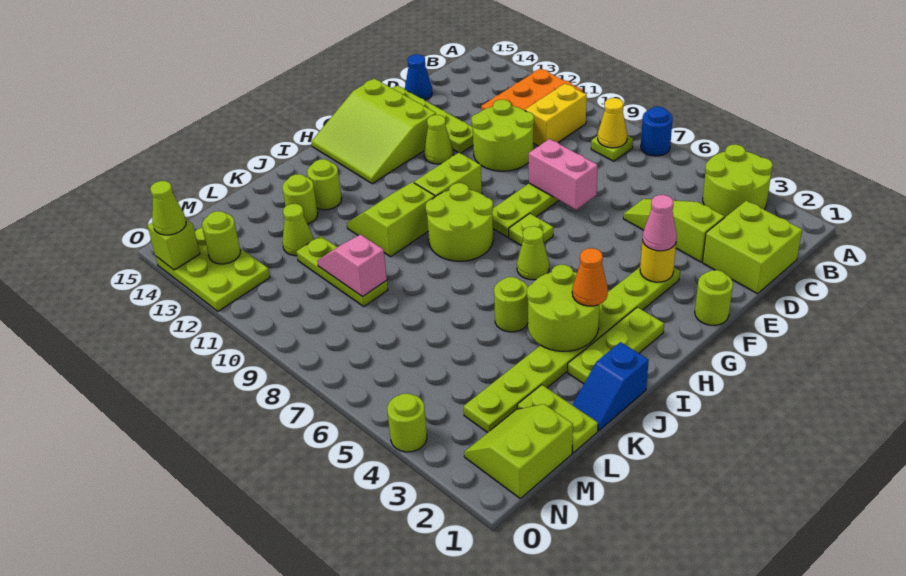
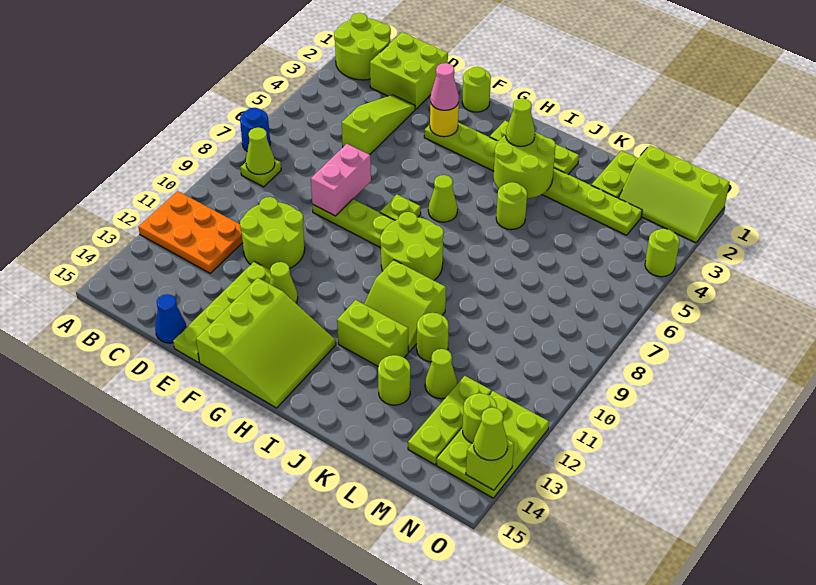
lime round brick A3:B4 level 1 -> lime round brick A1:B2 level 1
yellow cone B8 level 2 -> lime cone B8 level 2
yellow brick B10:C10 level 1 -> none
lime slope D3:D5 level 1 top 3 -> lime slope D3:D5 level 1 top 5
lime brick G10:H10 level 1 -> lime brick I12:J12 level 1
orange cone I3 level 3 -> lime cone I3 level 3
blue slope J1:K1 level 1 top J -> none
lime round brick J13 level 1 -> lime round brick K11 level 1
lime plate L9:L11 level 1 -> lime plate M12:M14 level 1
pink slope L9:L10 level 2 top 9 -> none
lime slope M1:N2 level 1 top 1 -> lime slope M1:O2 level 1 top 1

